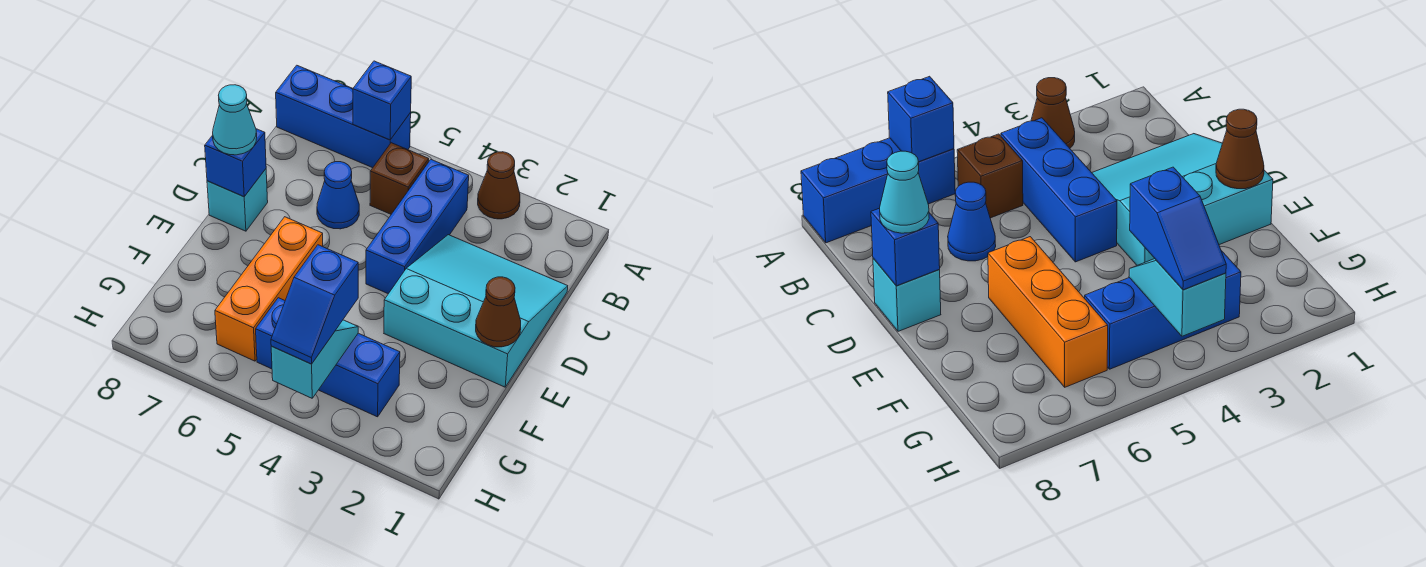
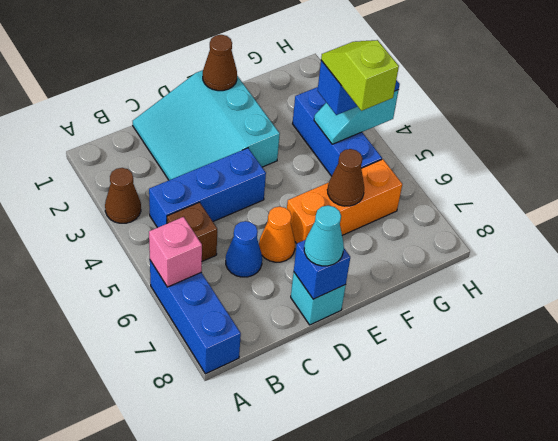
blue brick A6 level 2 -> pink brick A6 level 2
none -> orange cone D6 level 1
none -> brown cone F6 level 2
none -> lime slope G4:G5 level 4 top 5

